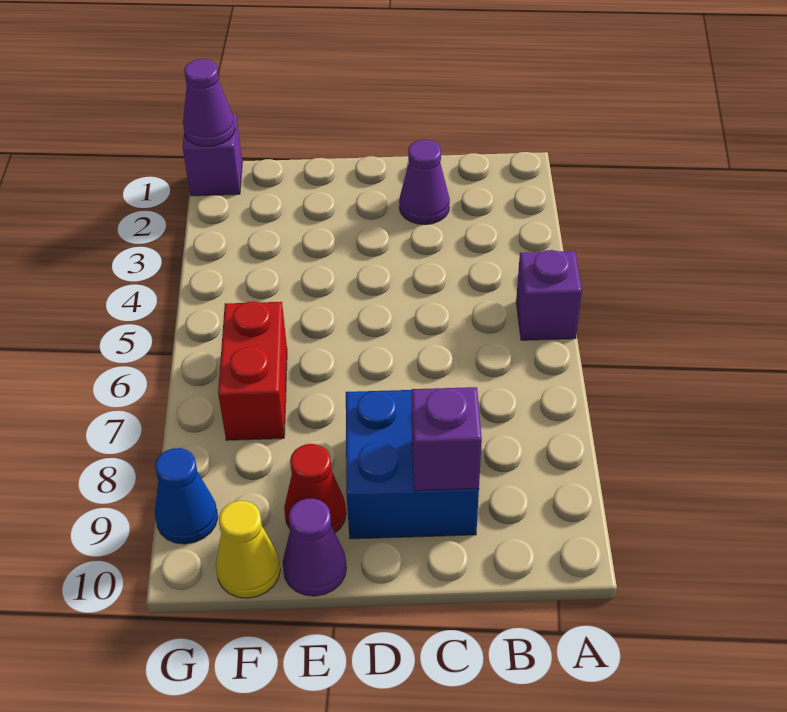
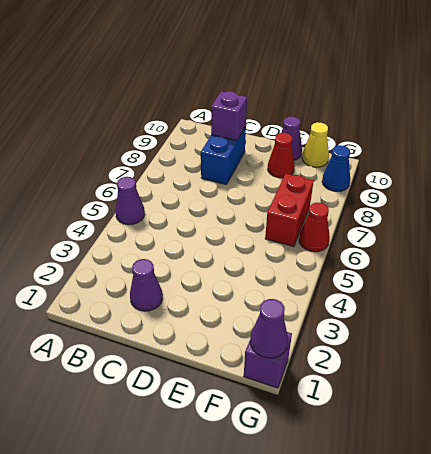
purple brick A5 level 1 -> purple cone A5 level 1
blue brick C8:D9 level 1 -> blue brick C8:C9 level 1
none -> red cone G6 level 1

